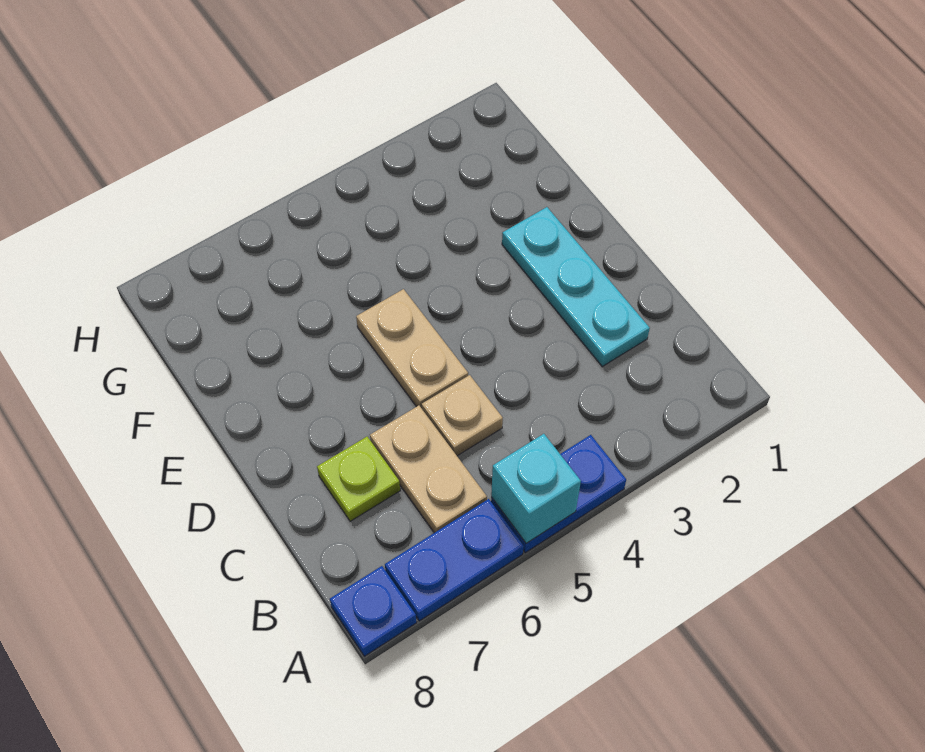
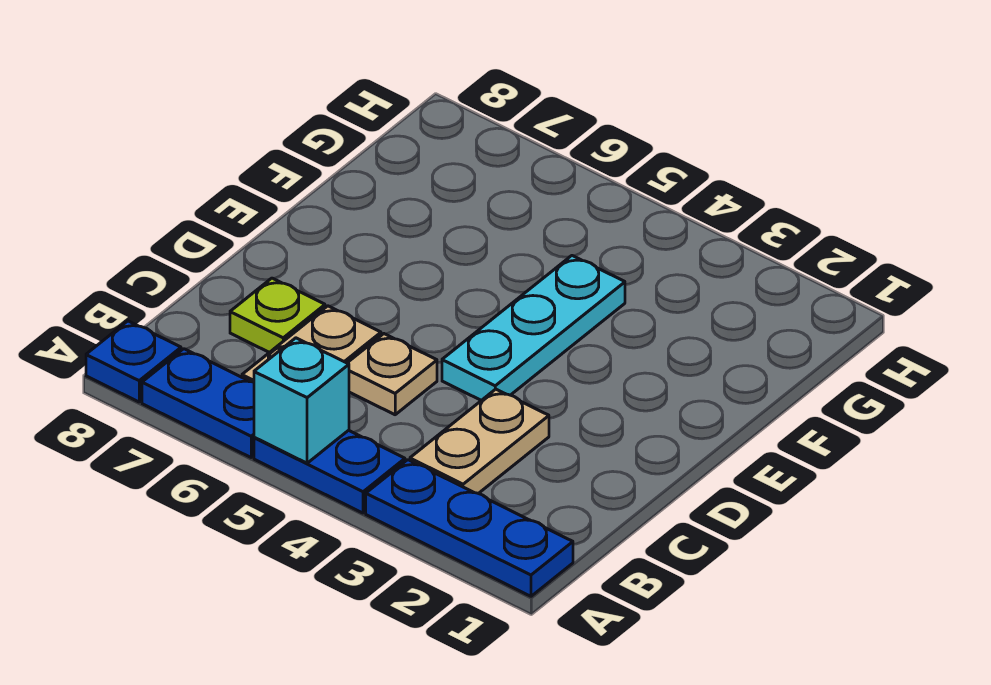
none -> blue plate A1:A3 level 1
cyan plate C2:E2 level 1 -> cyan plate D4:F4 level 1
tan plate D5:E5 level 1 -> tan plate B3:C3 level 1

